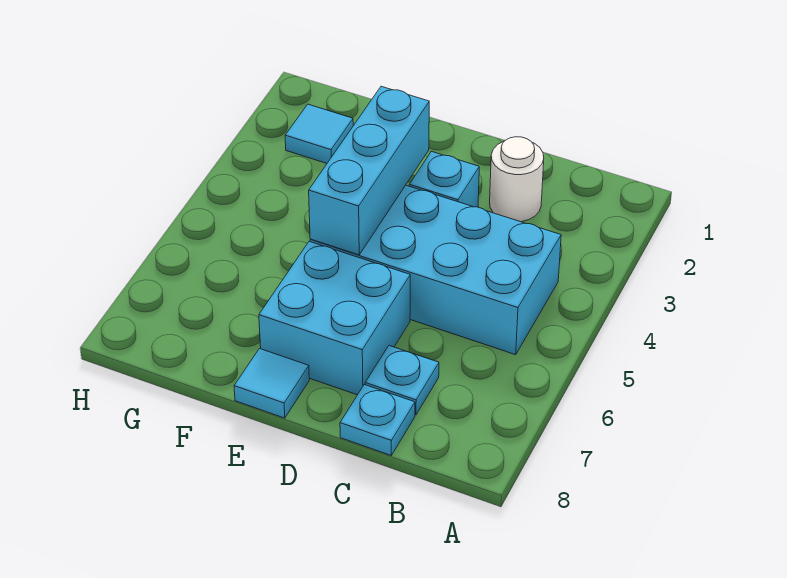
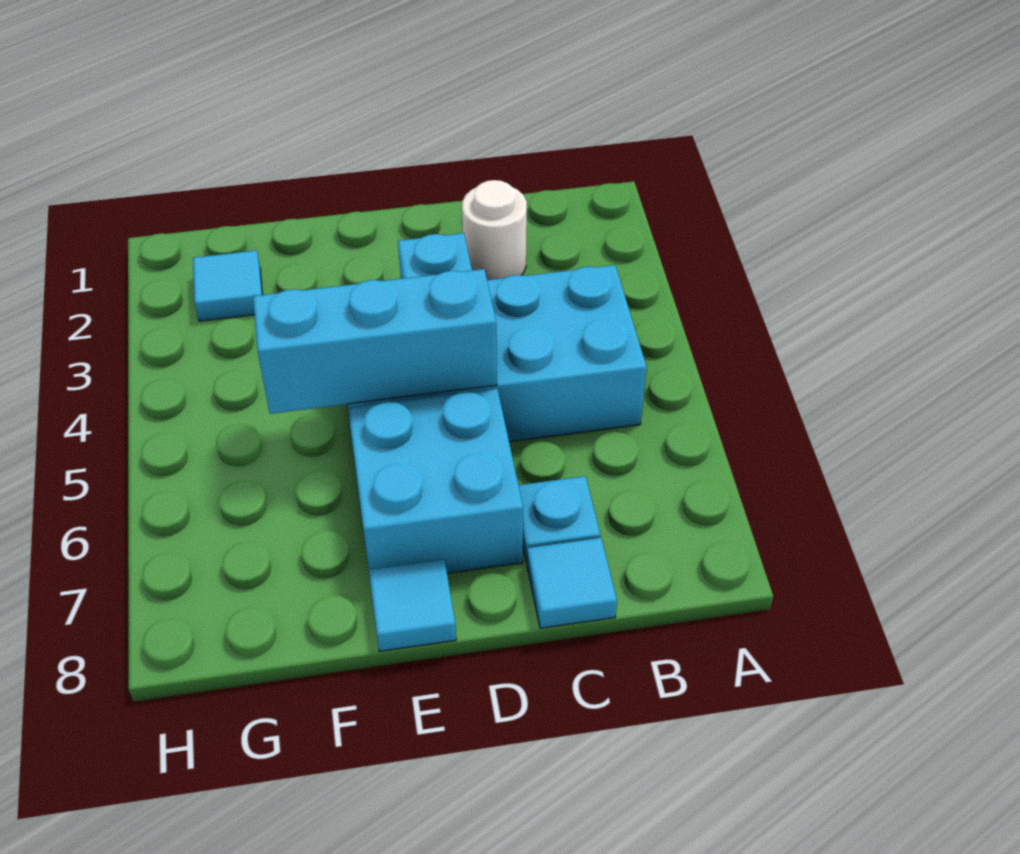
cyan plate C8 level 1 -> cyan tile C8 level 1
cyan brick E3:E5 level 2 -> cyan brick D5:F5 level 2

